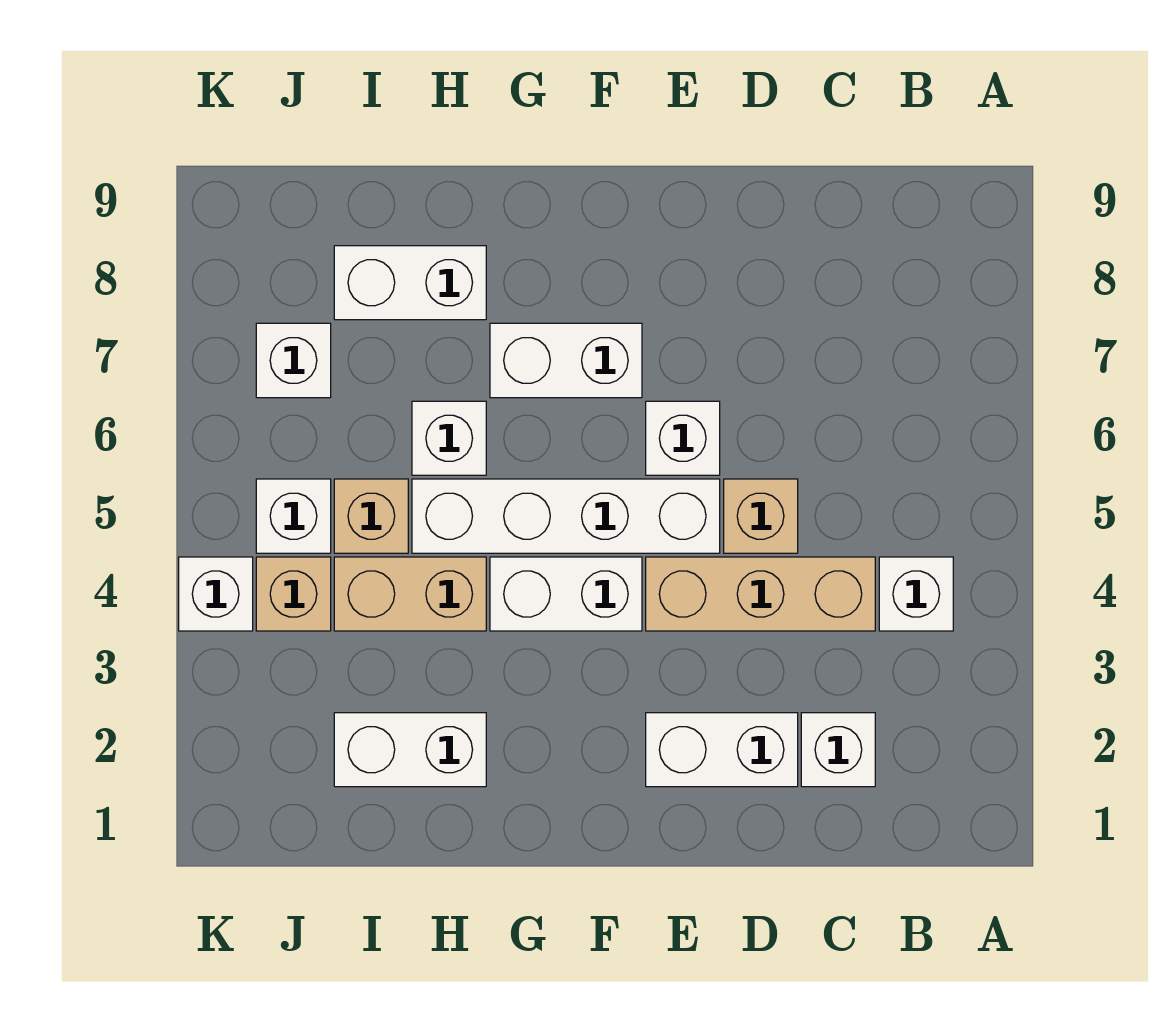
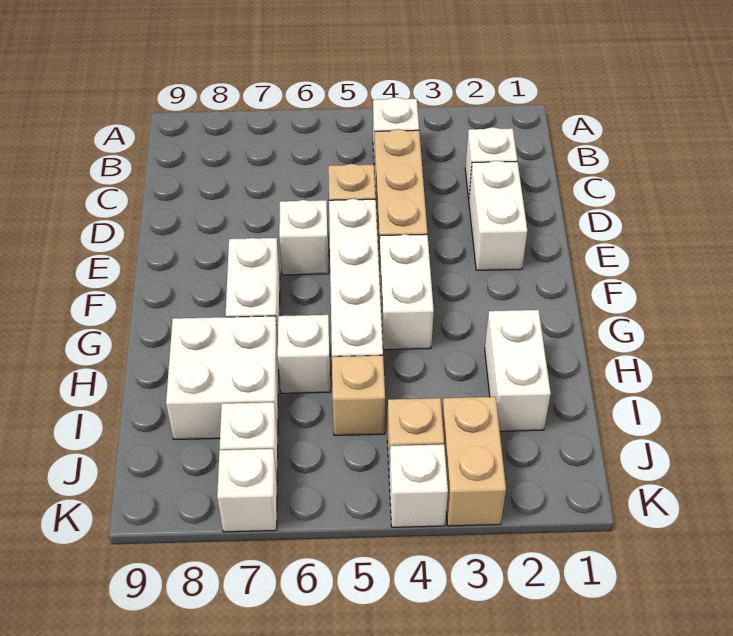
tan brick H4:I4 level 1 -> tan brick J3:K3 level 1
white brick H8:I8 level 1 -> white brick H7:I8 level 1
white brick J5 level 1 -> white brick K7 level 1

